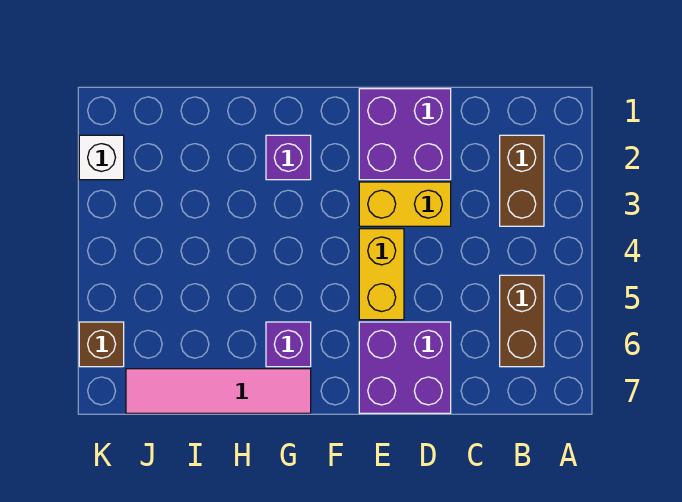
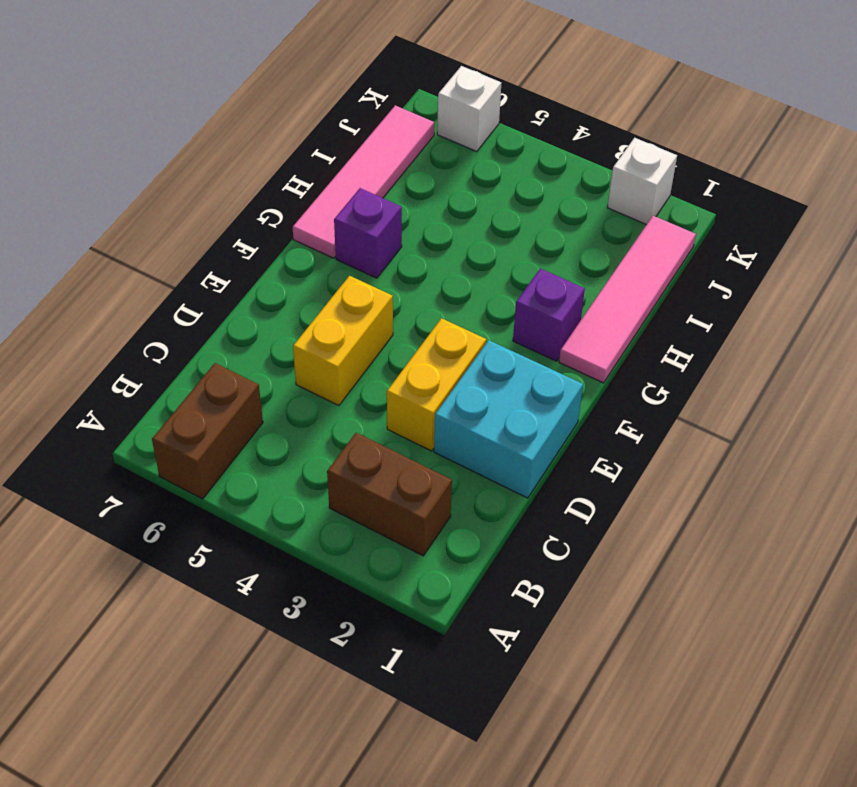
brown brick B5:B6 level 1 -> brown brick A6:B6 level 1
purple brick D1:E2 level 1 -> cyan brick D1:E2 level 1
purple brick D6:E7 level 1 -> none
yellow brick E4:E5 level 1 -> yellow brick D5:E5 level 1
none -> pink tile G1:J1 level 1
brown brick K6 level 1 -> white brick K6 level 1

